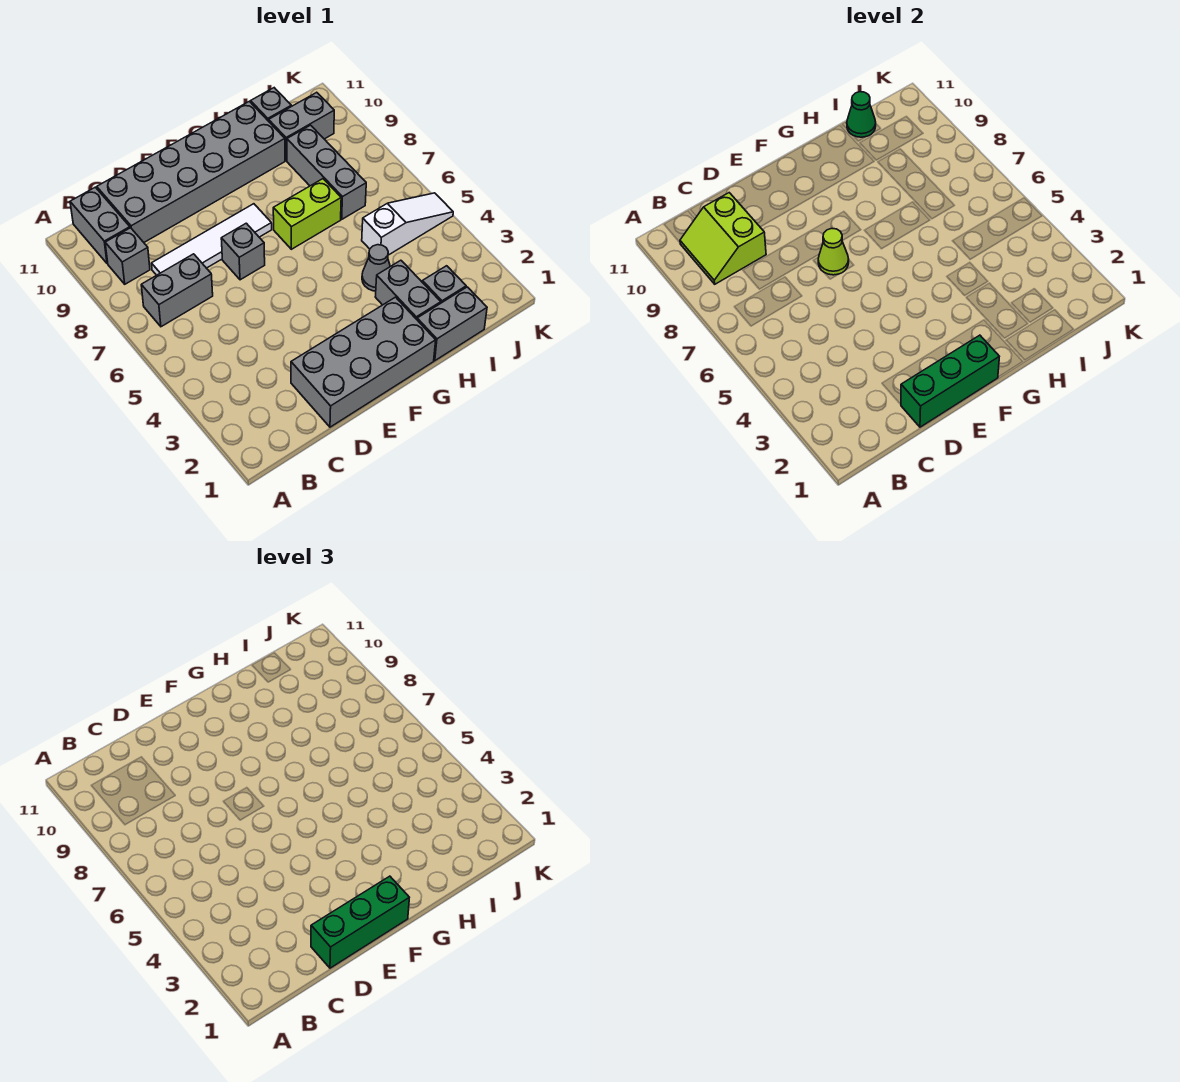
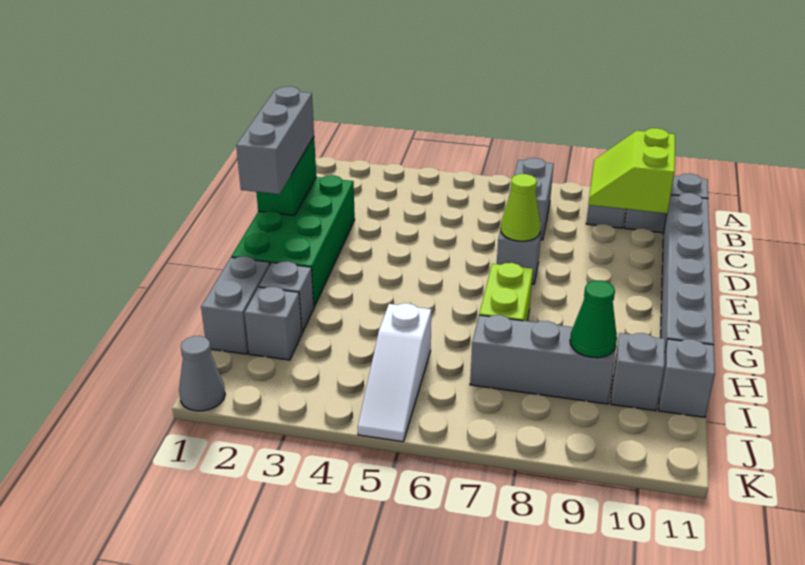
lime slope B9:C10 level 2 top C -> lime slope B9:C10 level 2 top 10
white tile C8:F8 level 1 -> none
grey brick C10:H11 level 1 -> grey brick C11:H11 level 1
grey brick D1:G2 level 1 -> green brick D1:G2 level 1
green brick D1:F1 level 2 -> green brick D1:E1 level 2
green brick D1:F1 level 3 -> grey brick D1:F1 level 3
grey brick H2:H3 level 1 -> grey brick H2 level 1
grey cone H4 level 1 -> grey cone K1 level 1
grey brick I10:J10 level 1 -> grey brick I10 level 1
green cone I11 level 2 -> green cone I9 level 2

